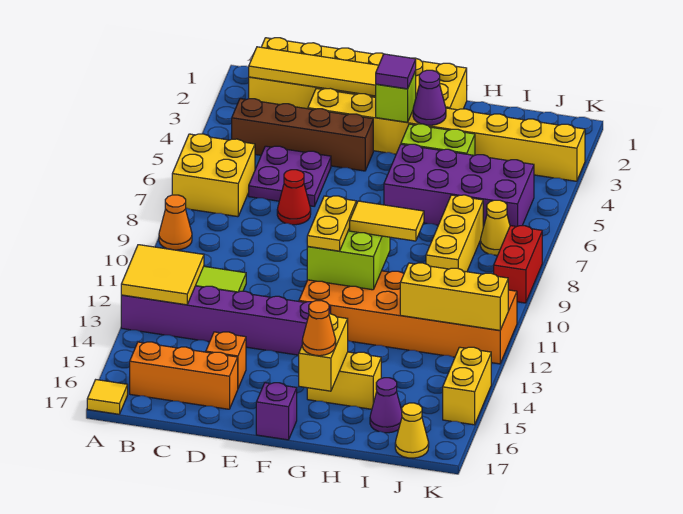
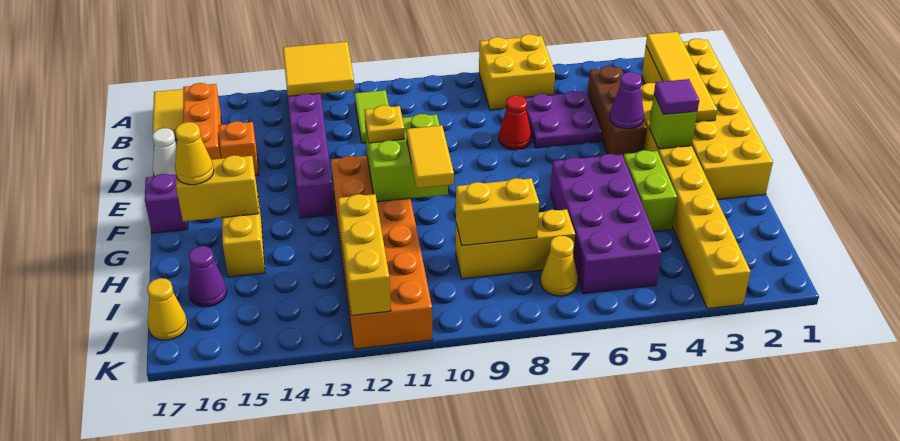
orange cone A9 level 1 -> none
yellow tile A17 level 1 -> yellow tile A17:B17 level 1
brown brick B4:E4 level 1 -> brown brick C4:E4 level 1
none -> white cone D17 level 1
yellow plate F10:F11 level 3 -> yellow plate F11 level 3
purple cone G3 level 2 -> purple cone E4 level 2
orange cone G16 level 3 -> yellow cone G16 level 3
red brick K8:K9 level 1 -> none
yellow brick K14:K15 level 1 -> yellow brick I8:I9 level 2

